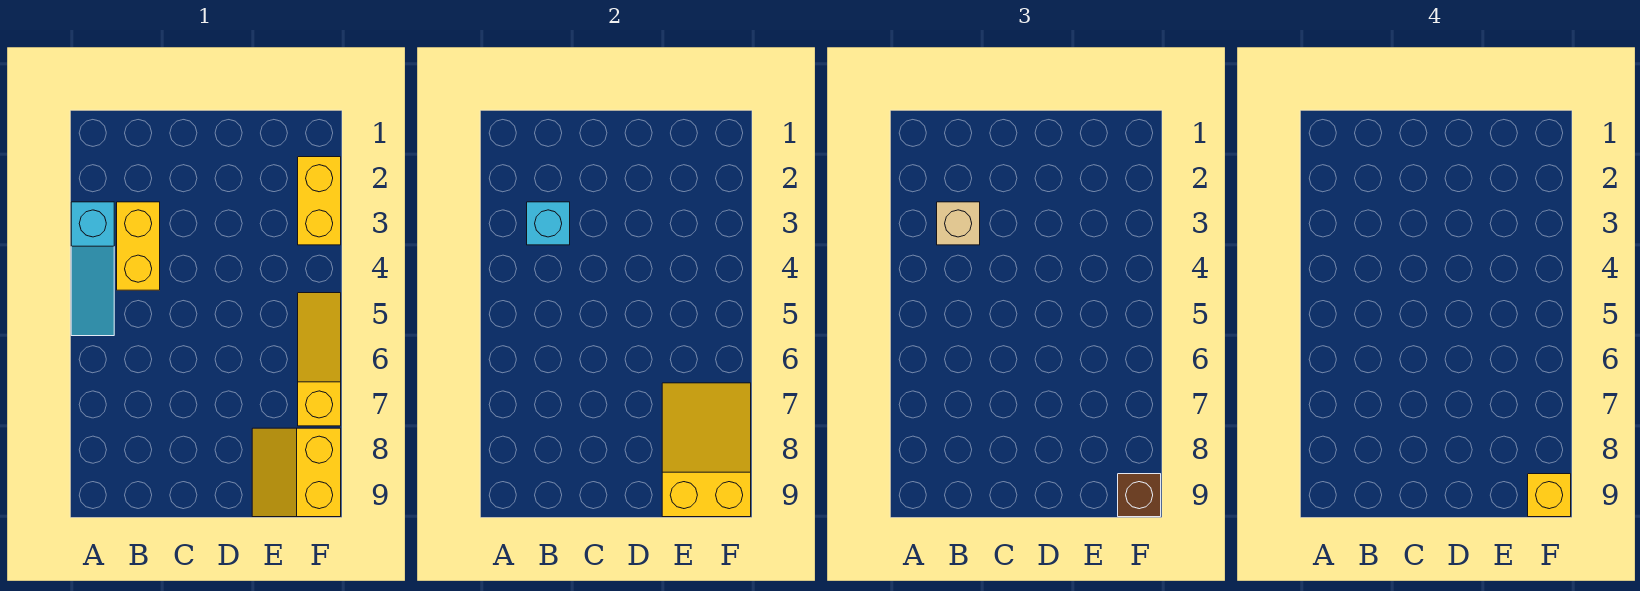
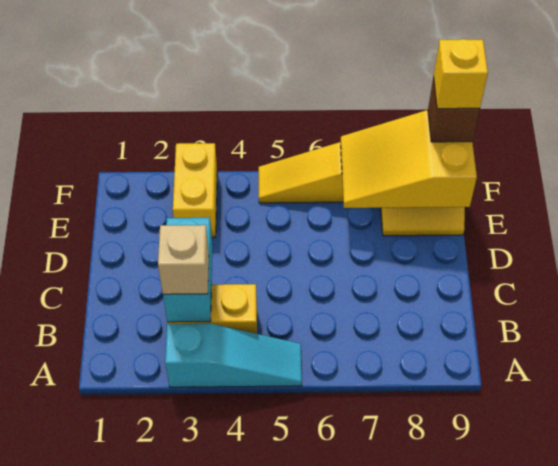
cyan brick B3 level 2 -> cyan brick B3:C3 level 2
yellow brick F2:F3 level 1 -> yellow brick E3:F3 level 1

